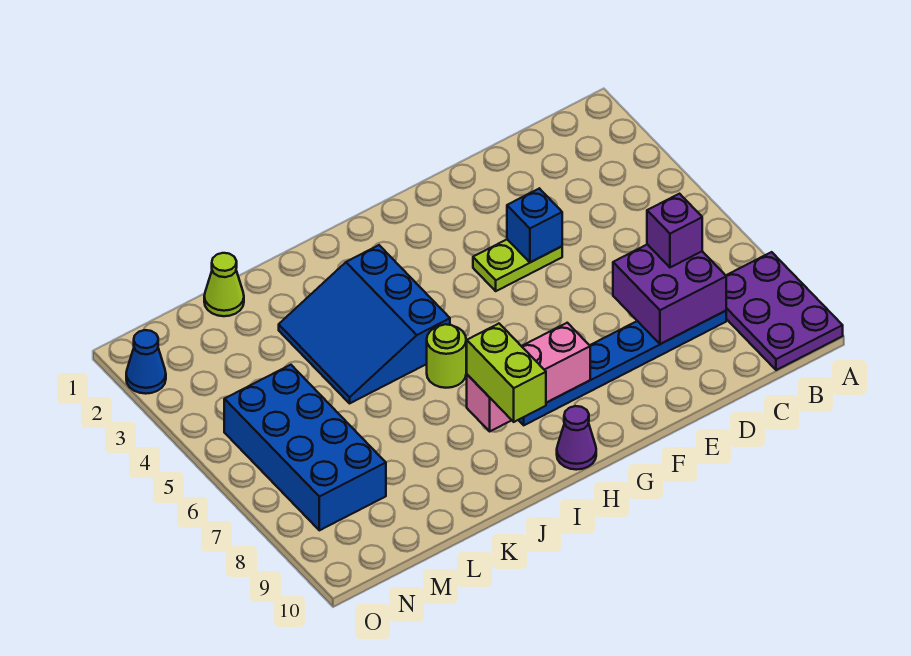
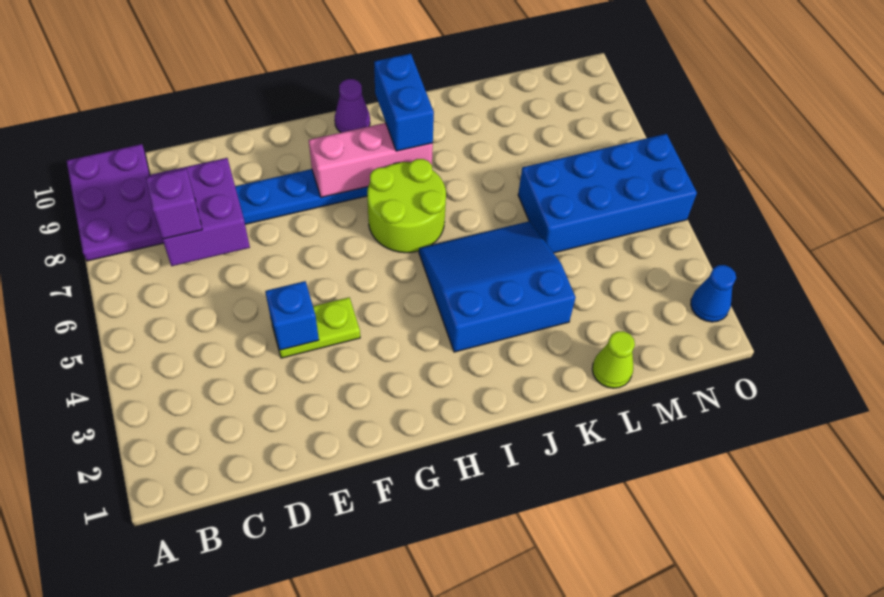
blue slope I3:K5 level 1 top I -> blue slope I3:K5 level 1 top 3
lime round brick I6 level 1 -> lime round brick H6:I7 level 1
lime brick I8:I9 level 3 -> blue brick I8:I9 level 3
blue brick M5:N8 level 1 -> blue brick L5:O6 level 1

